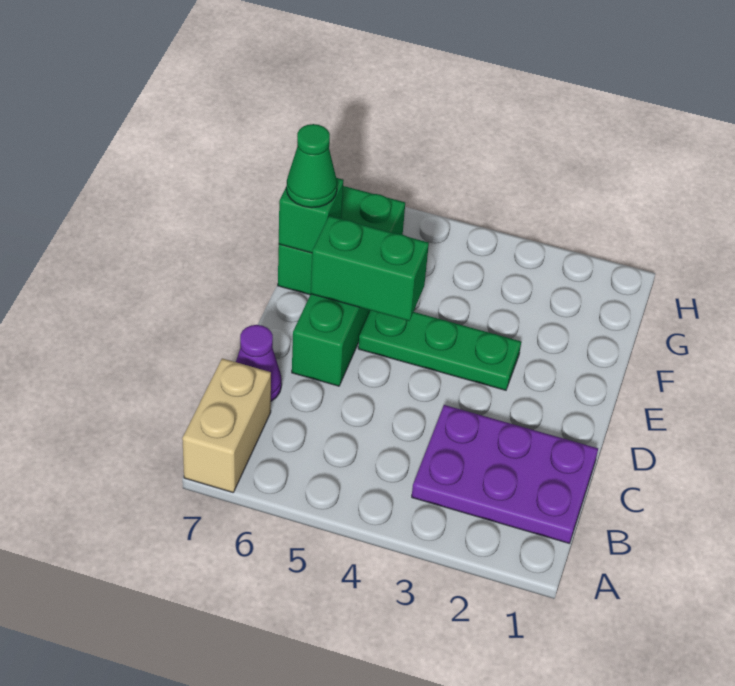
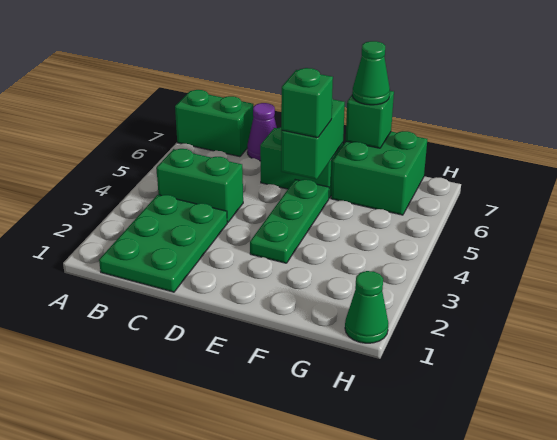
tan brick A7:B7 level 1 -> green brick A7:B7 level 1
purple plate B1:C3 level 1 -> green plate B1:C3 level 1
none -> green brick B4:C4 level 1
none -> green brick E5 level 3
none -> green cone H1 level 1

